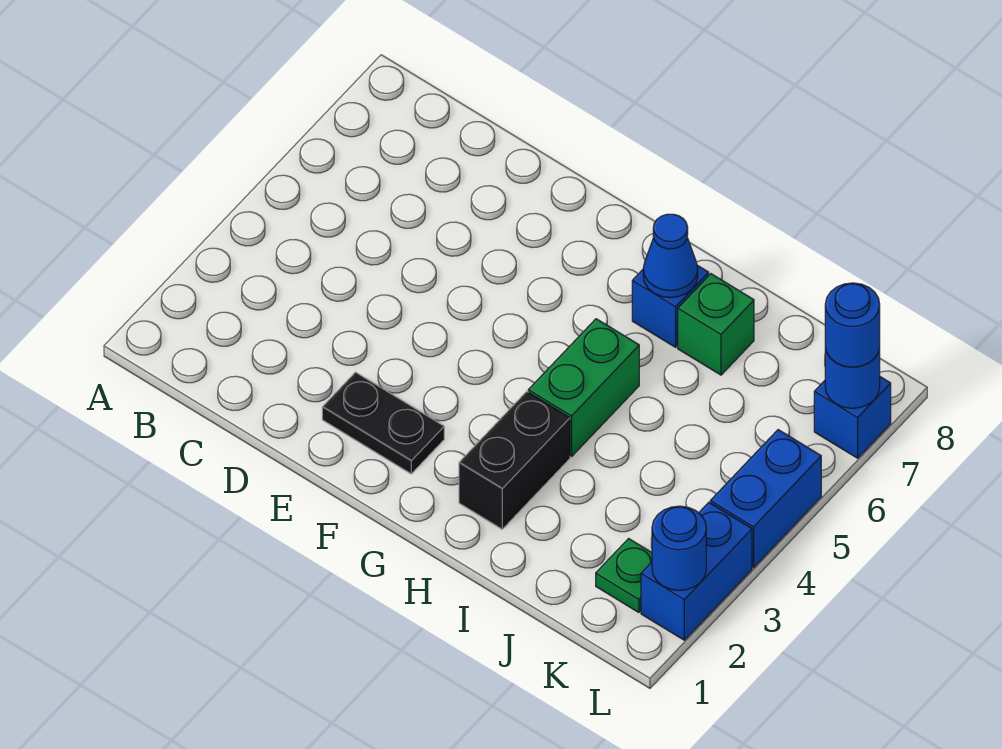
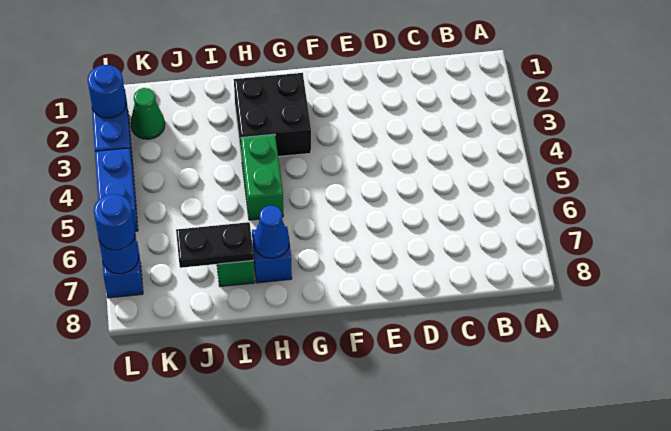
black plate E2:F2 level 1 -> black plate I7:J7 level 2
black brick H2:H3 level 1 -> black brick G2:H3 level 1
green plate K2 level 1 -> green cone K2 level 1

